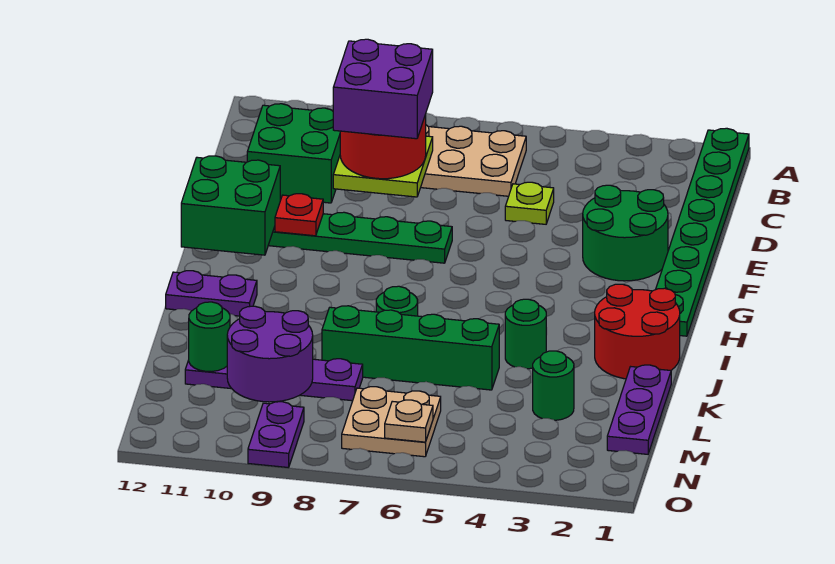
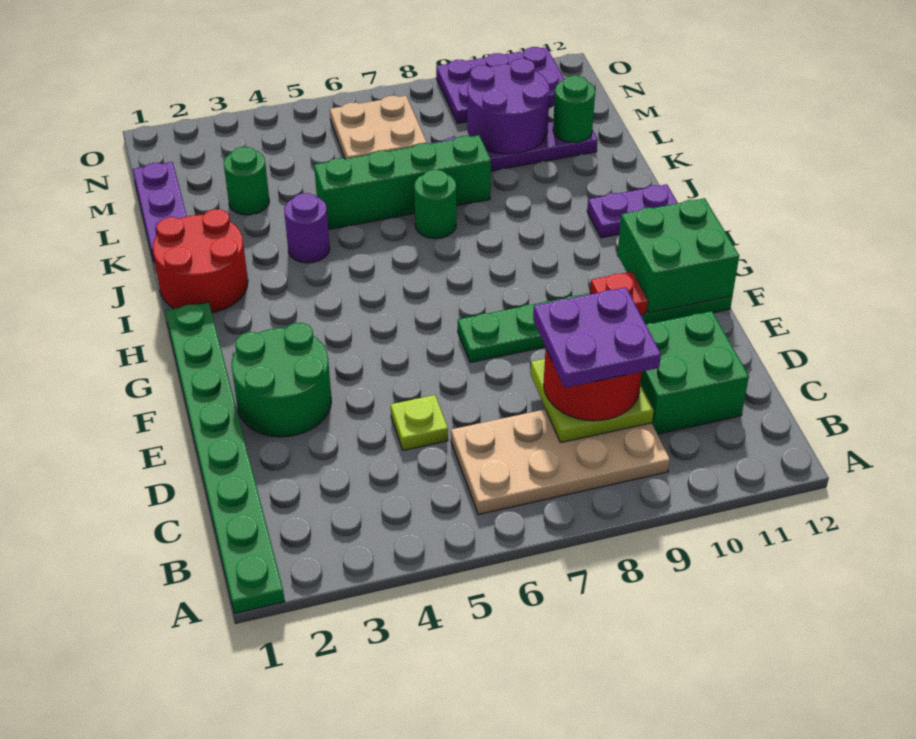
purple brick C8:D9 level 4 -> purple plate C8:D9 level 4
green round brick J4 level 1 -> purple round brick J4 level 1
tan plate N6 level 2 -> none
purple plate N9:O9 level 1 -> purple plate N9:O11 level 1

